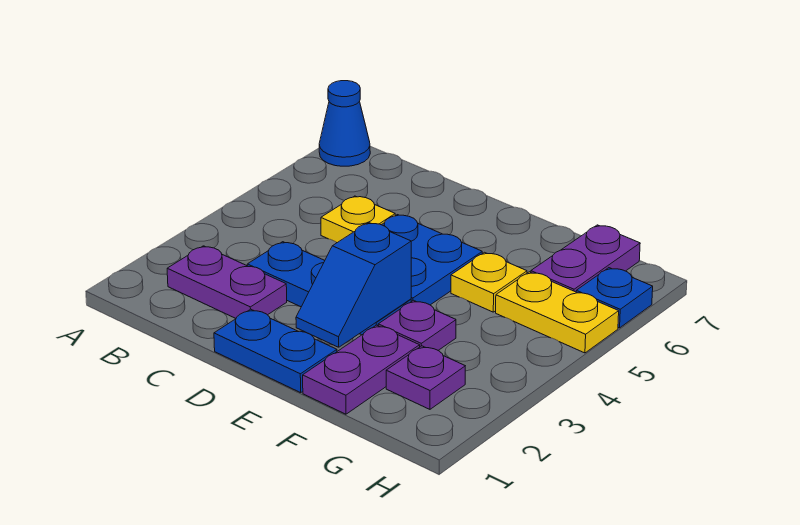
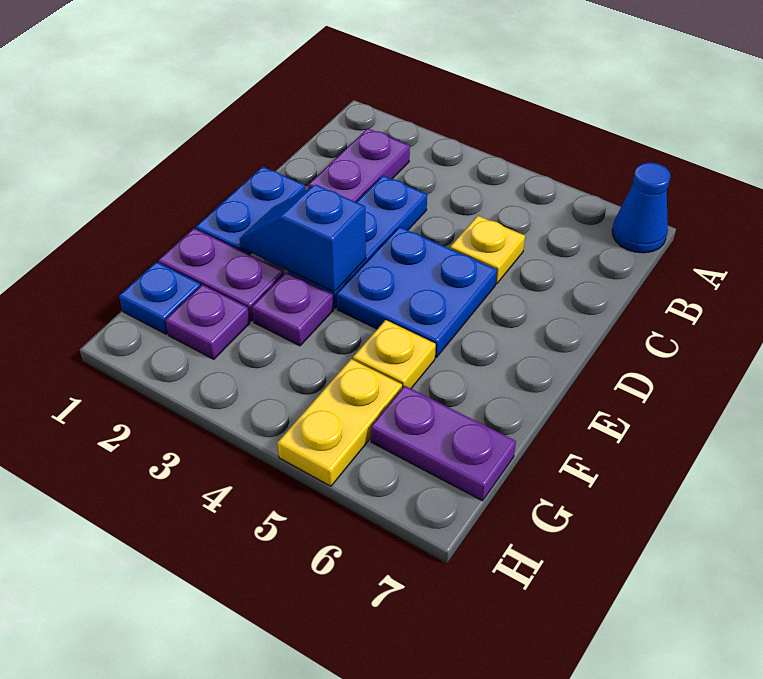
blue plate H6 level 1 -> blue plate G1 level 1

